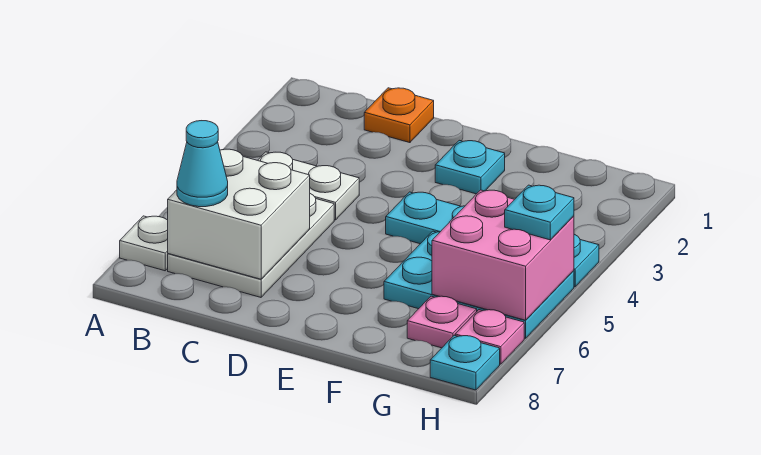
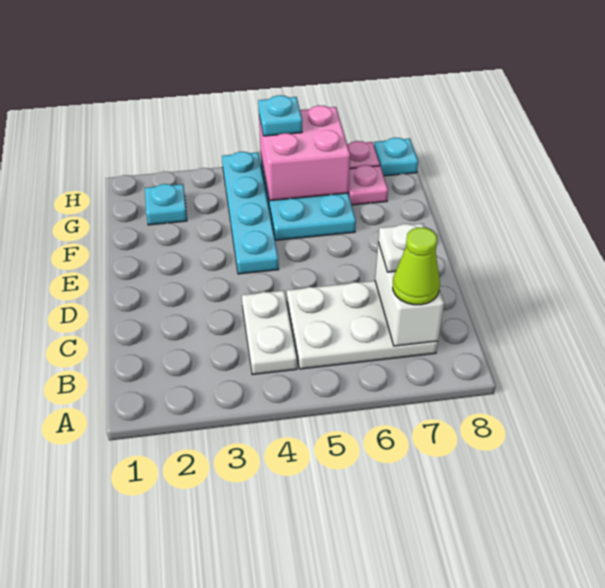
white plate A7 level 1 -> white plate C7 level 3
white brick B6:C7 level 2 -> white brick B7:C7 level 2
cyan cone B7 level 3 -> lime cone B7 level 3
orange plate C1 level 1 -> none
cyan plate E2 level 1 -> cyan plate G2 level 1

